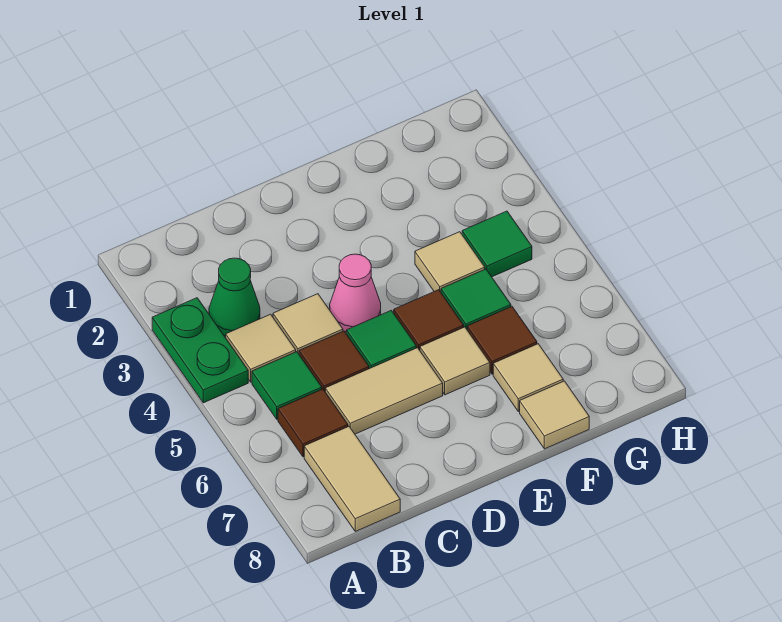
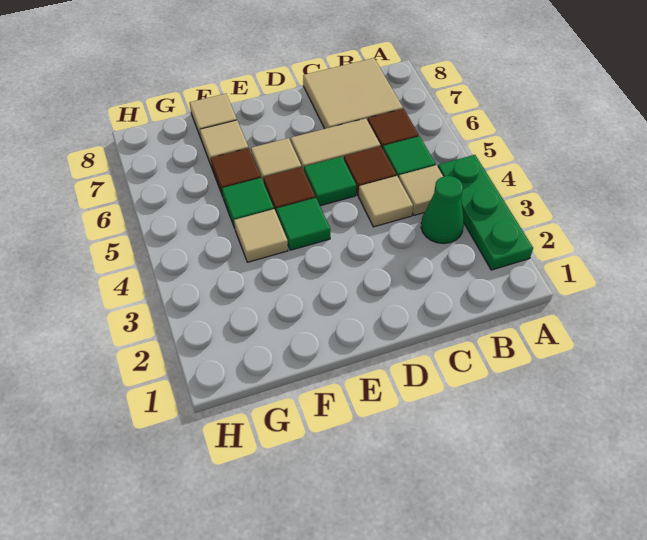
green plate A3:A4 level 1 -> green plate A2:A4 level 1
tan tile B7:B8 level 1 -> tan tile B7:C8 level 1
pink cone D4 level 1 -> none
green tile G4 level 1 -> green tile E4 level 1

